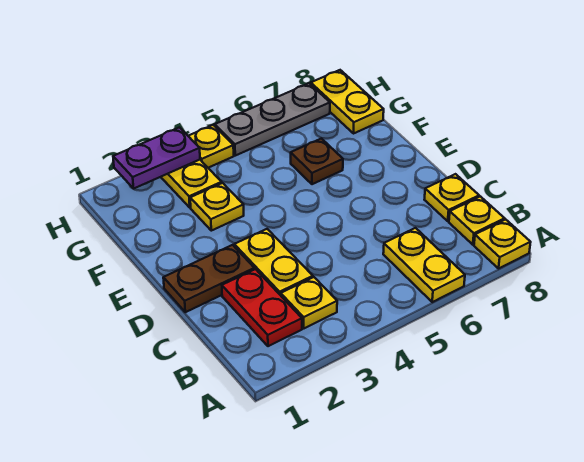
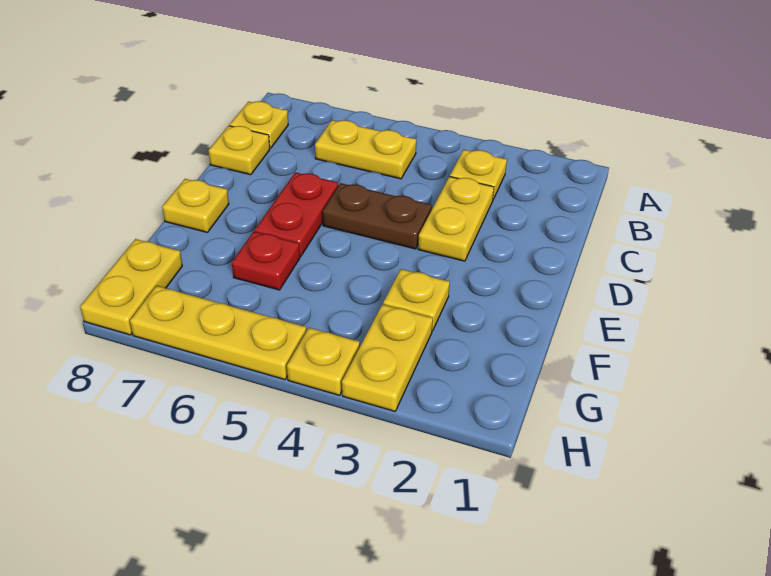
yellow plate A6:B6 level 1 -> yellow plate B5:B6 level 1
yellow plate A8 level 1 -> yellow plate E8 level 1
red plate B2:C2 level 1 -> red plate D6:E6 level 1
brown plate D1:D2 level 1 -> brown plate D4:D5 level 1
brown plate F6 level 1 -> red plate F6 level 1
purple plate H2:H3 level 2 -> none
grey plate H5:H7 level 1 -> yellow plate H5:H7 level 1

